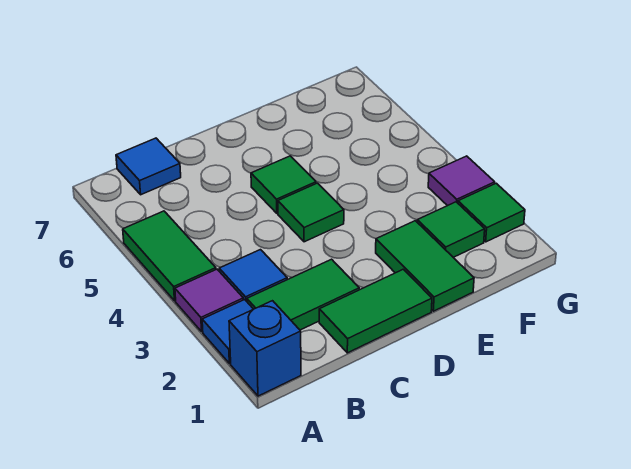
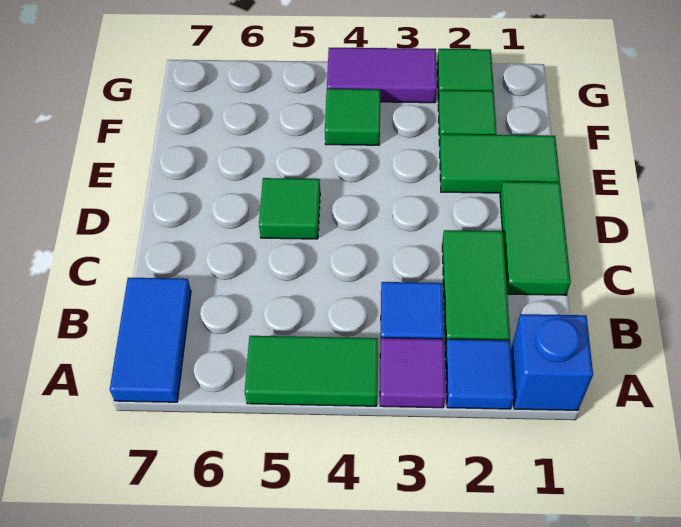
blue tile B7 level 1 -> blue tile A7:B7 level 1
green tile D4 level 1 -> green tile F4 level 1
purple tile G3 level 1 -> purple tile G3:G4 level 1

